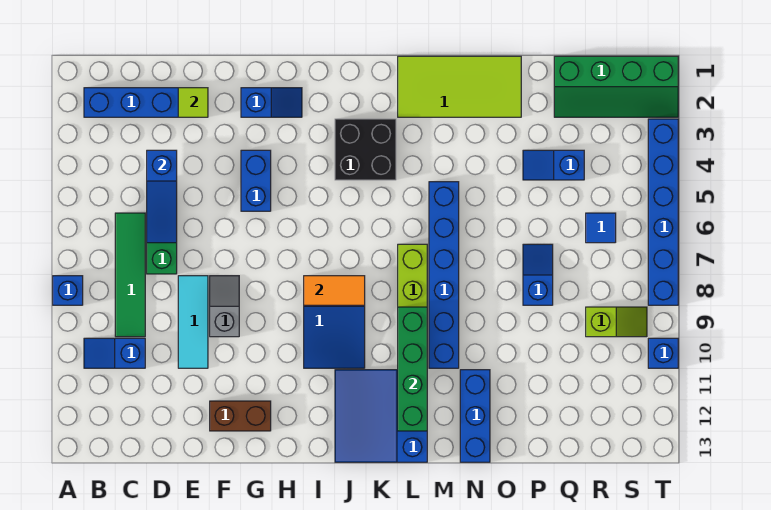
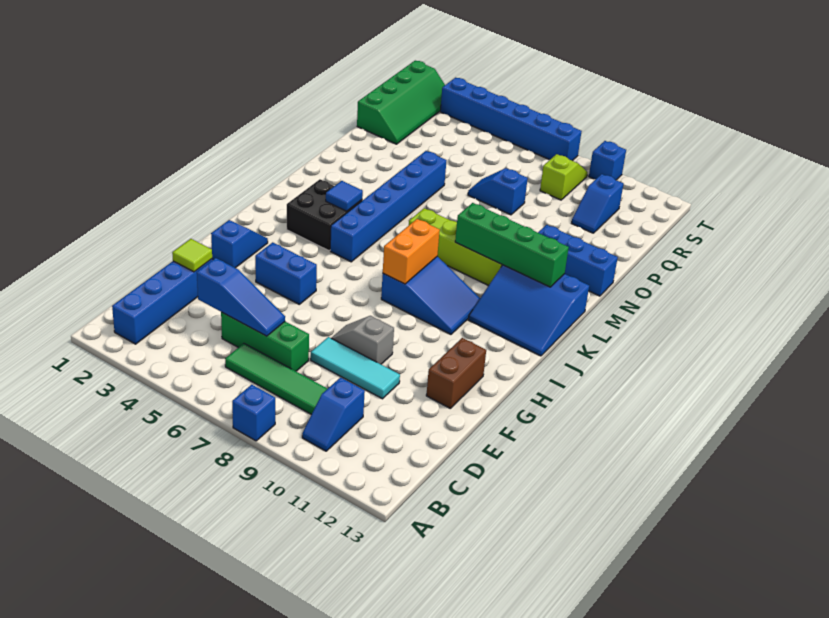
orange tile I8:J8 level 2 -> orange brick I8:J8 level 2
lime tile L1:O2 level 1 -> none
blue brick M5:M10 level 1 -> blue brick J5:O5 level 1
blue slope P4:Q4 level 1 top Q -> blue slope Q11:R11 level 1 top R
blue tile R6 level 1 -> blue tile K4 level 2

